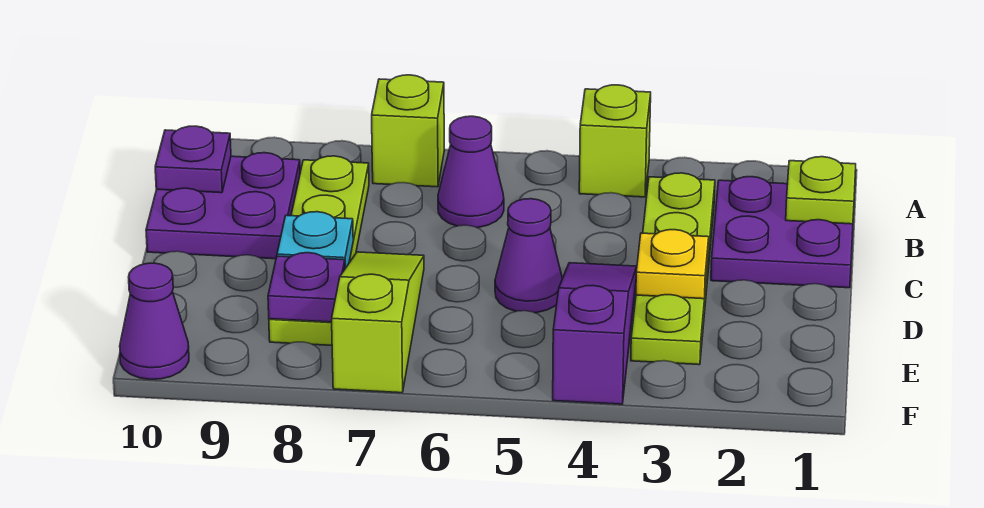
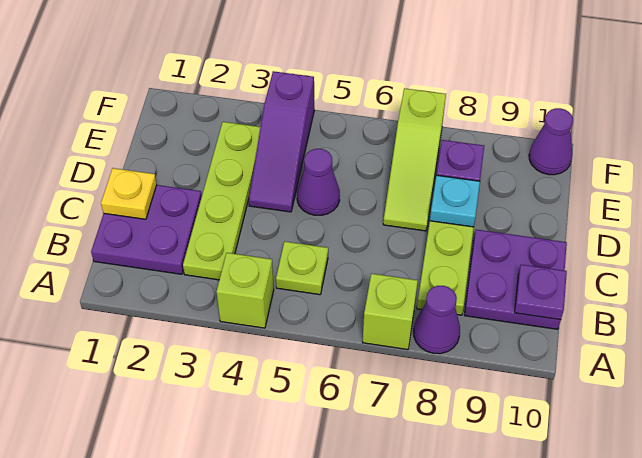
lime plate B1 level 2 -> lime plate B5 level 1
purple cone B6 level 1 -> purple cone A8 level 1
yellow plate D3 level 2 -> yellow plate C1 level 2

